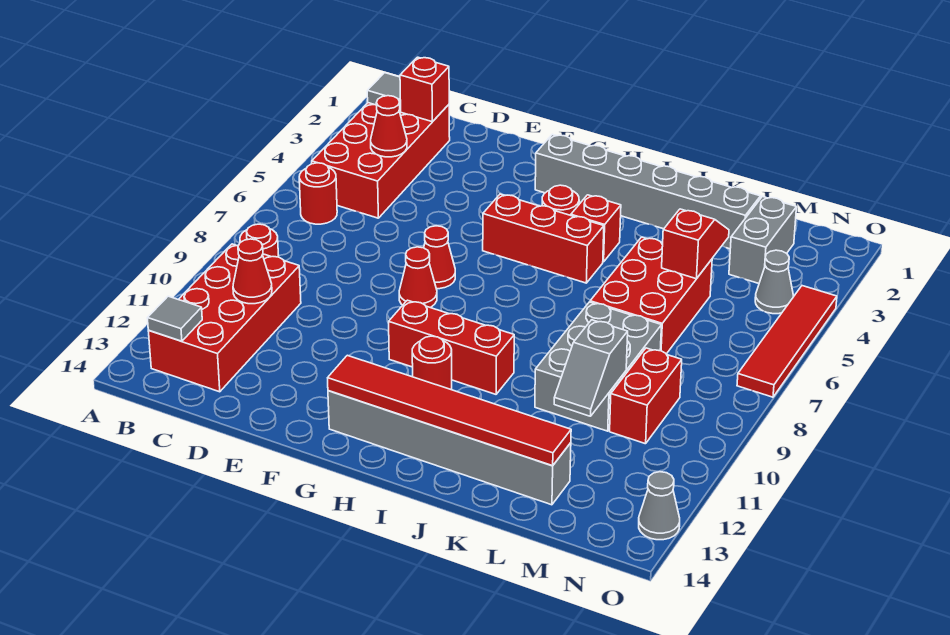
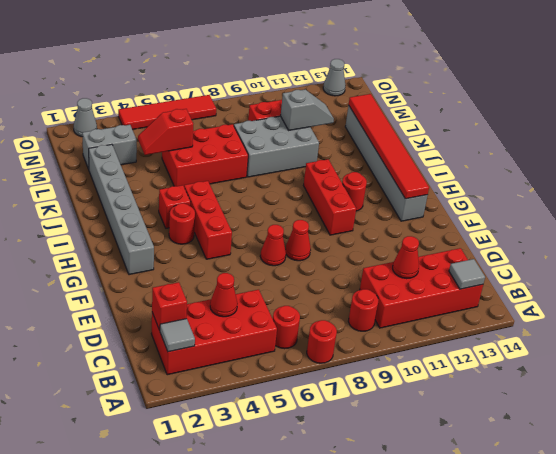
none -> red round brick A7 level 1
grey cone N4 level 1 -> grey cone O2 level 1

